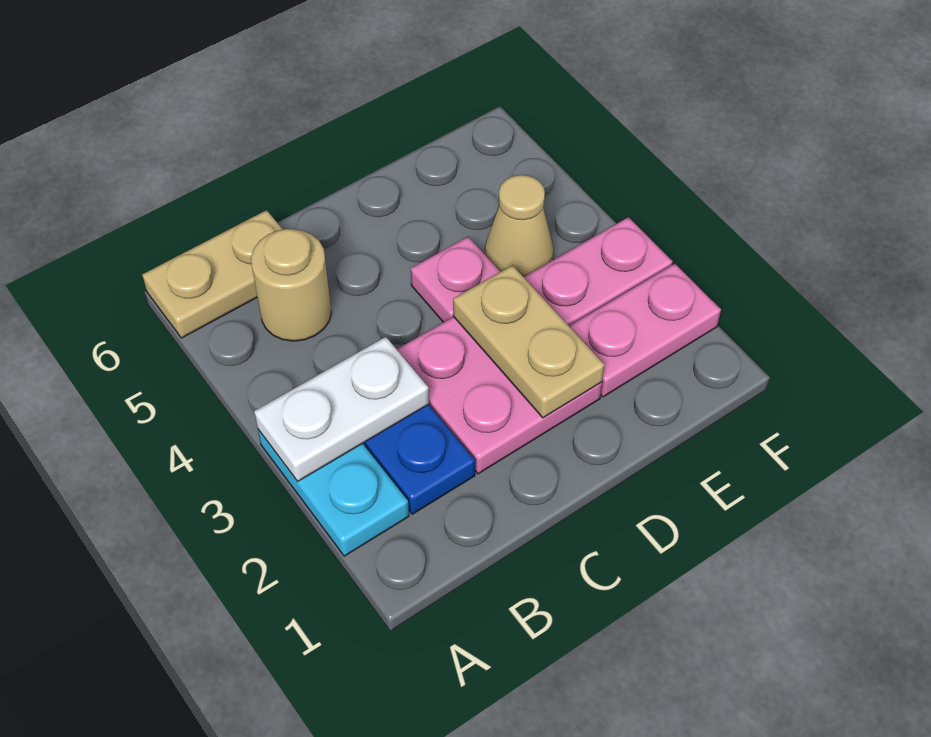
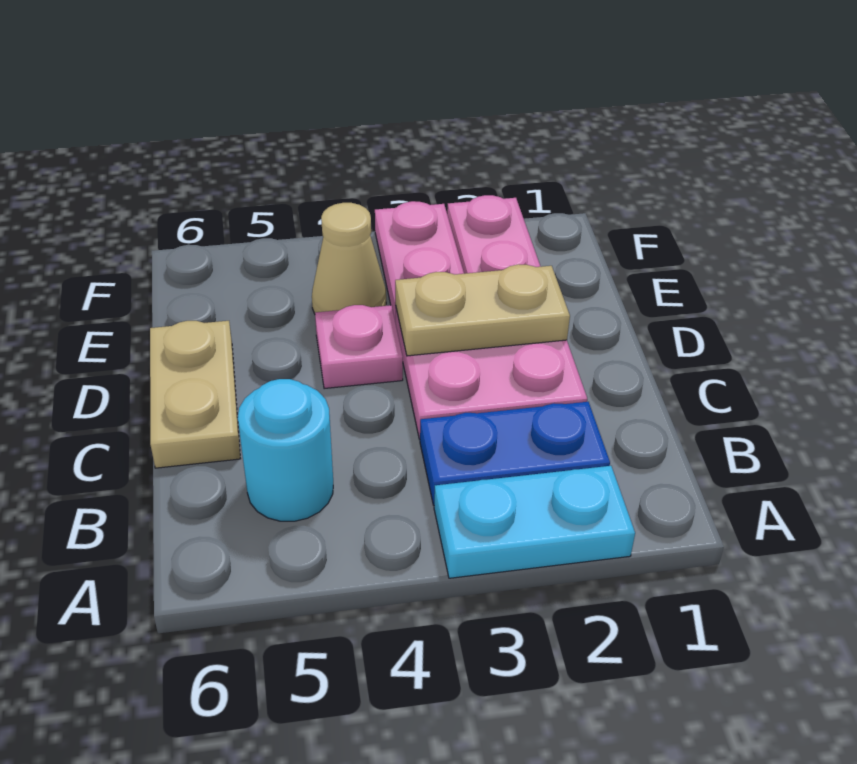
white plate A3:B3 level 2 -> none
tan plate A6:B6 level 1 -> tan plate C6:D6 level 1
tan round brick B5 level 1 -> cyan round brick B5 level 1

